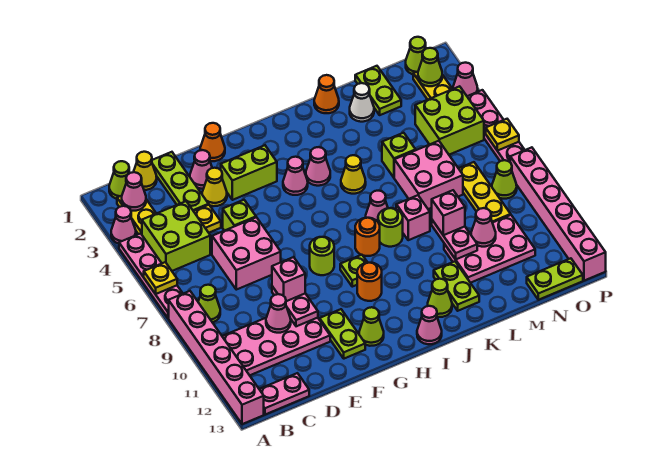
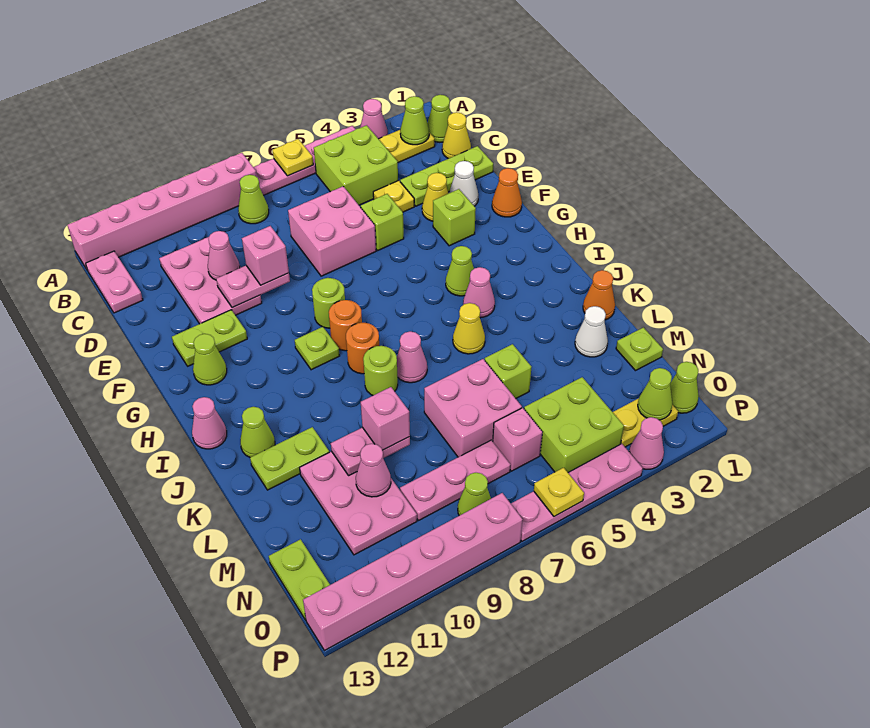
pink cone B2 level 2 -> lime cone B2 level 2
pink plate B10:E11 level 1 -> pink plate C10:E11 level 1
pink cone E2 level 1 -> white cone E2 level 1
lime brick F3:G3 level 1 -> lime brick F3 level 1
pink cone H4 level 1 -> lime cone H4 level 1
orange round brick H10 level 1 -> orange round brick H8 level 1
pink brick K8 level 1 -> pink brick N6 level 1
lime plate M1:M2 level 1 -> lime plate M1 level 1
yellow plate N7:N9 level 1 -> pink plate N7:N9 level 1

